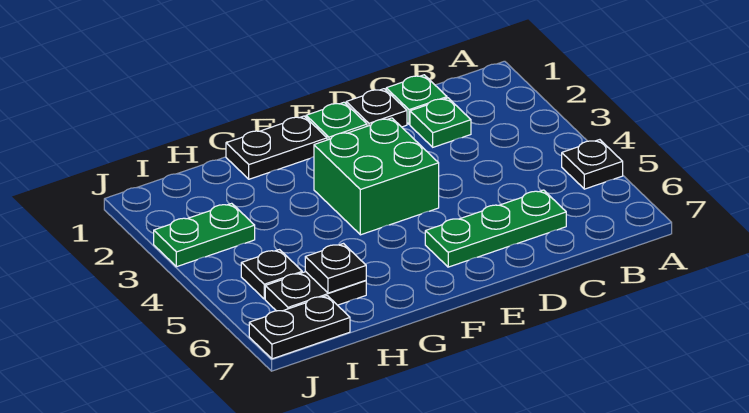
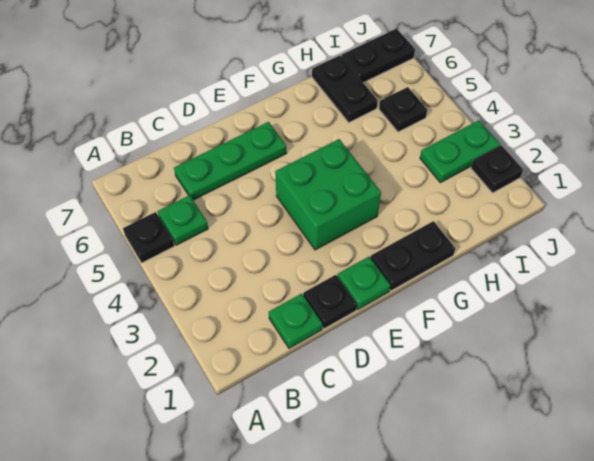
green plate C2 level 1 -> green plate B5 level 1
black plate H6:I6 level 1 -> black plate H6:H7 level 1
black plate H6 level 2 -> black plate J2 level 1

